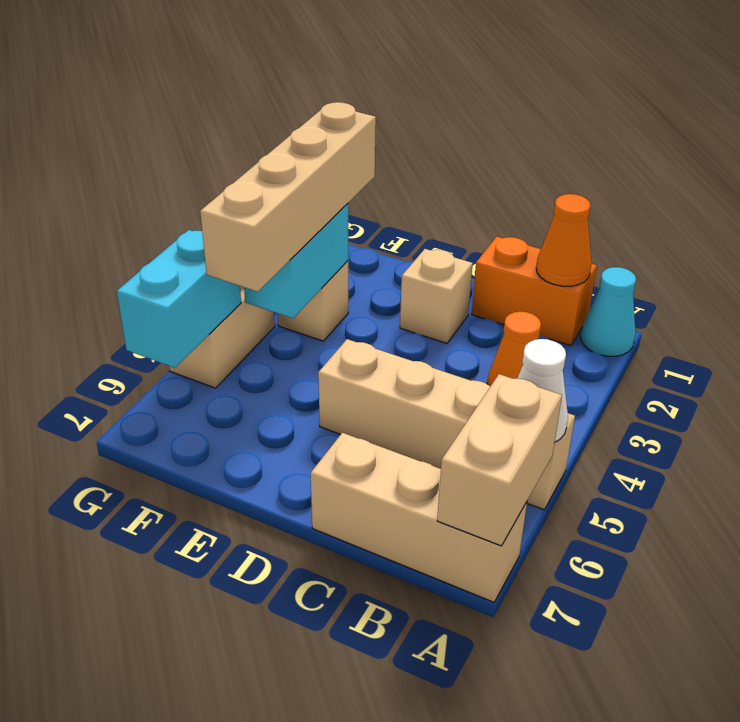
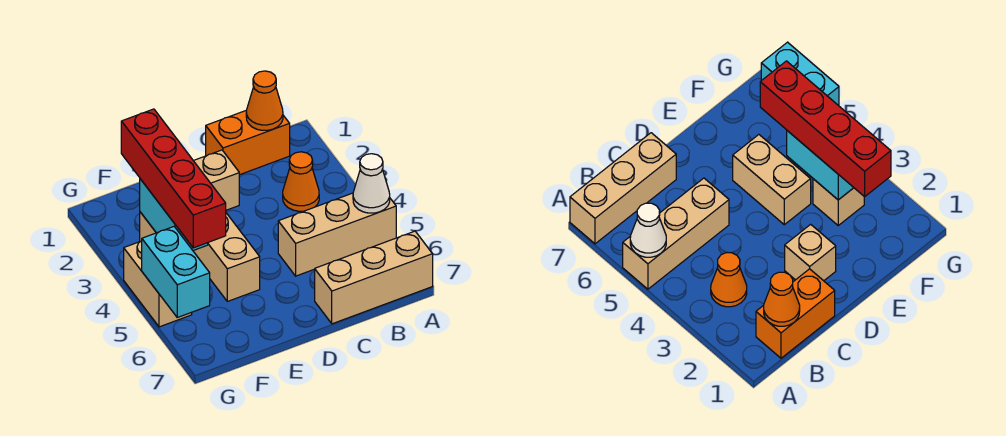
cyan cone A1 level 1 -> none
tan brick A5:D5 level 1 -> tan brick A5:C5 level 1
tan brick A6:A7 level 2 -> tan brick E4:E5 level 1
tan brick F2:F5 level 3 -> red brick F2:F5 level 3

